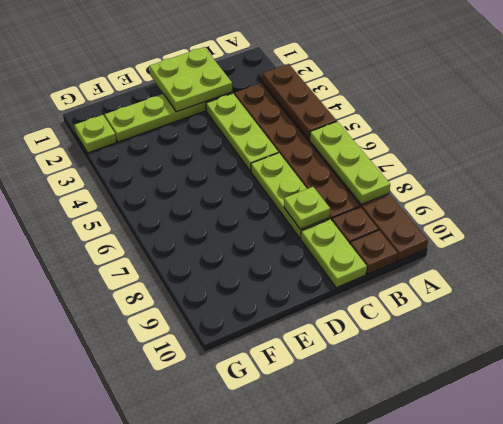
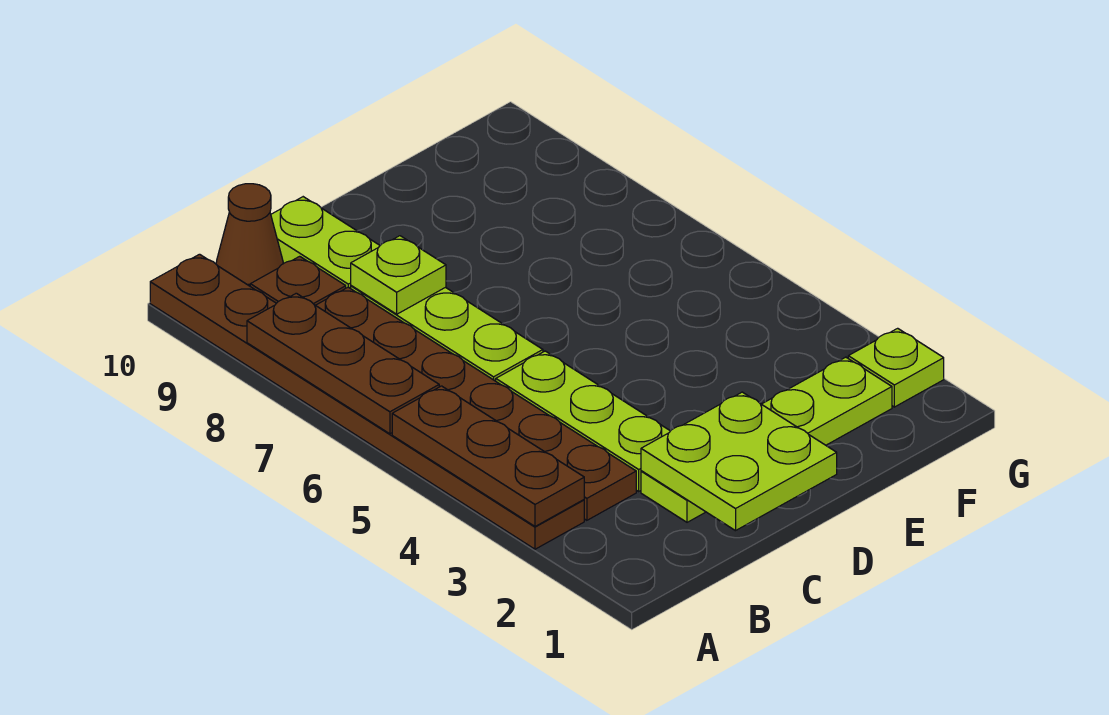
lime plate A6:A8 level 2 -> brown plate A6:A8 level 2
brown plate B10 level 1 -> brown cone B10 level 1

